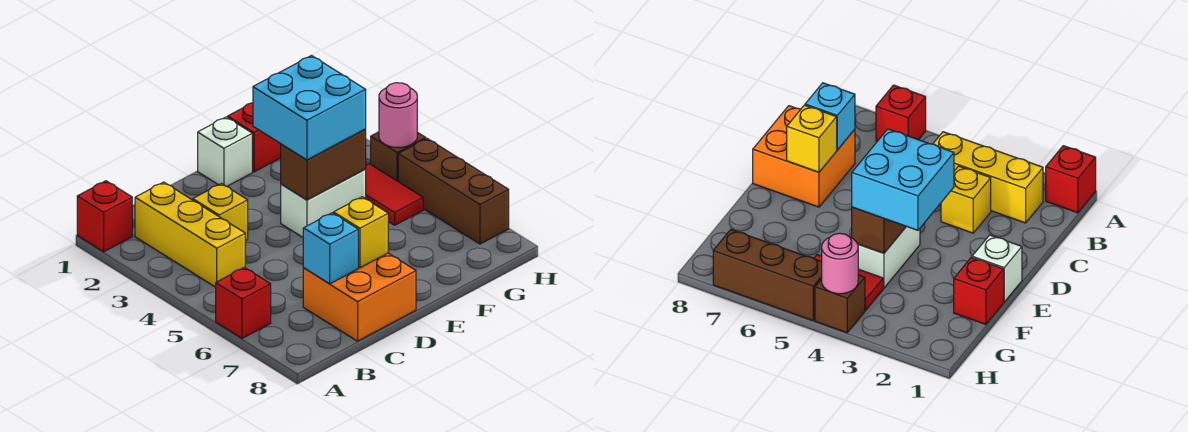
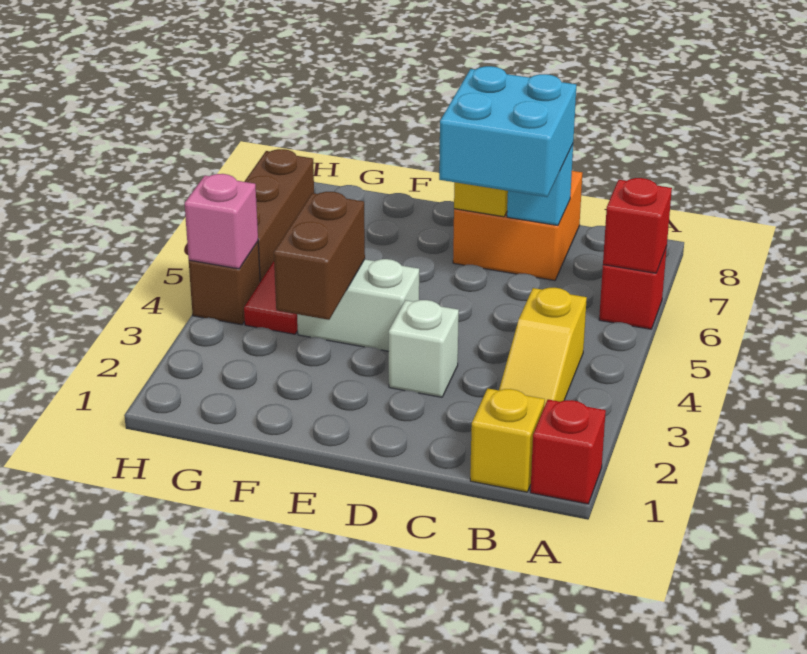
yellow brick B2:B4 level 1 -> yellow slope B2:B4 level 1 top 4
yellow brick C3 level 1 -> yellow brick B1 level 1
white brick E1 level 1 -> white brick D3 level 1
cyan brick E3:F4 level 3 -> cyan brick C6:D7 level 3
brown brick E4:F4 level 2 -> brown brick F3:F4 level 2
red brick F1 level 1 -> red brick A6 level 2
pink round brick H4 level 2 -> pink brick H4 level 2

